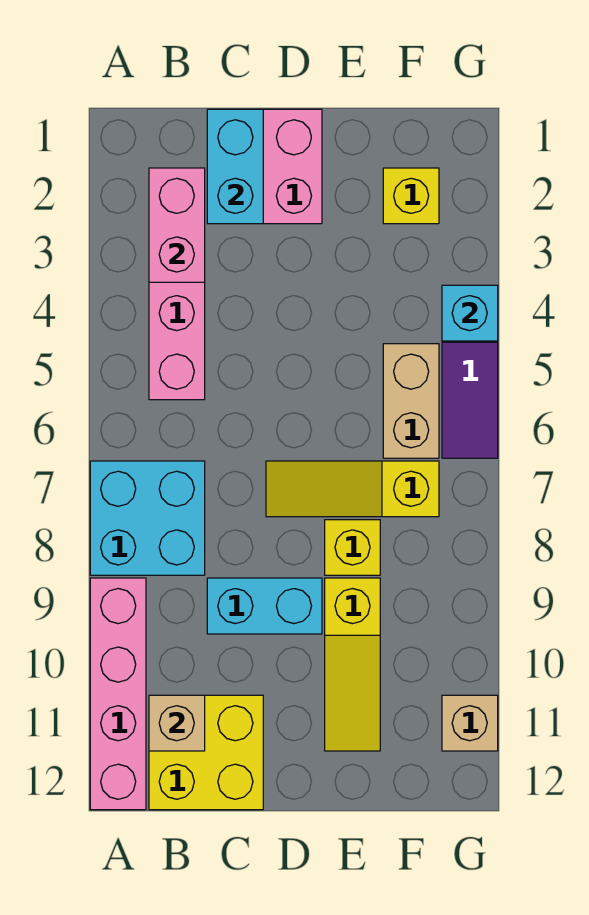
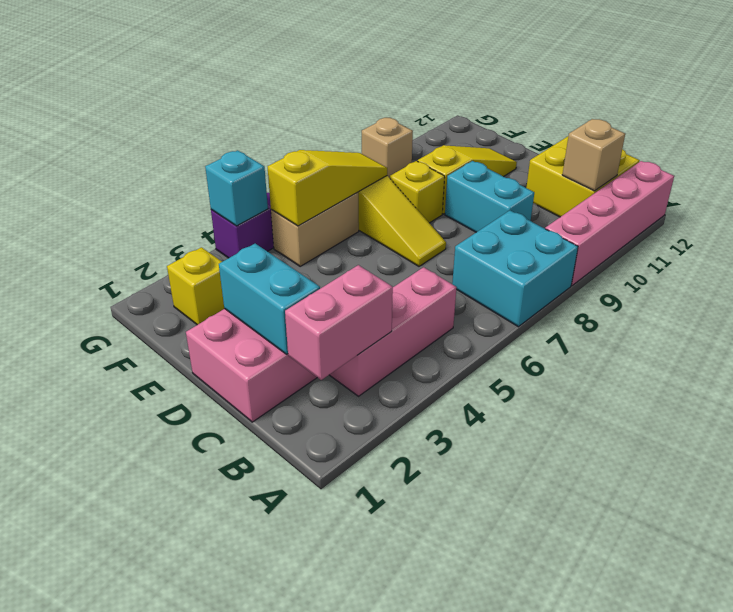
cyan brick C1:C2 level 2 -> cyan brick C2:D2 level 2
none -> yellow slope F5:F7 level 2 top 5
tan brick G11 level 1 -> tan brick G9 level 1

